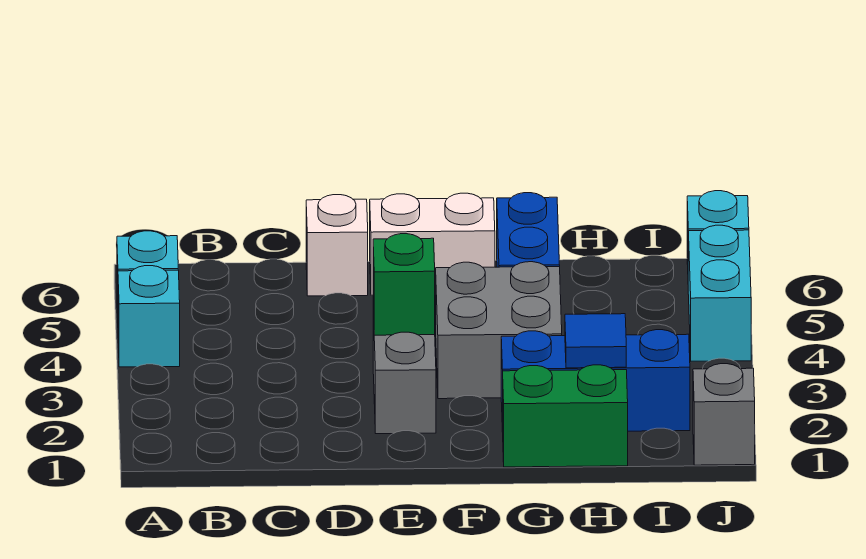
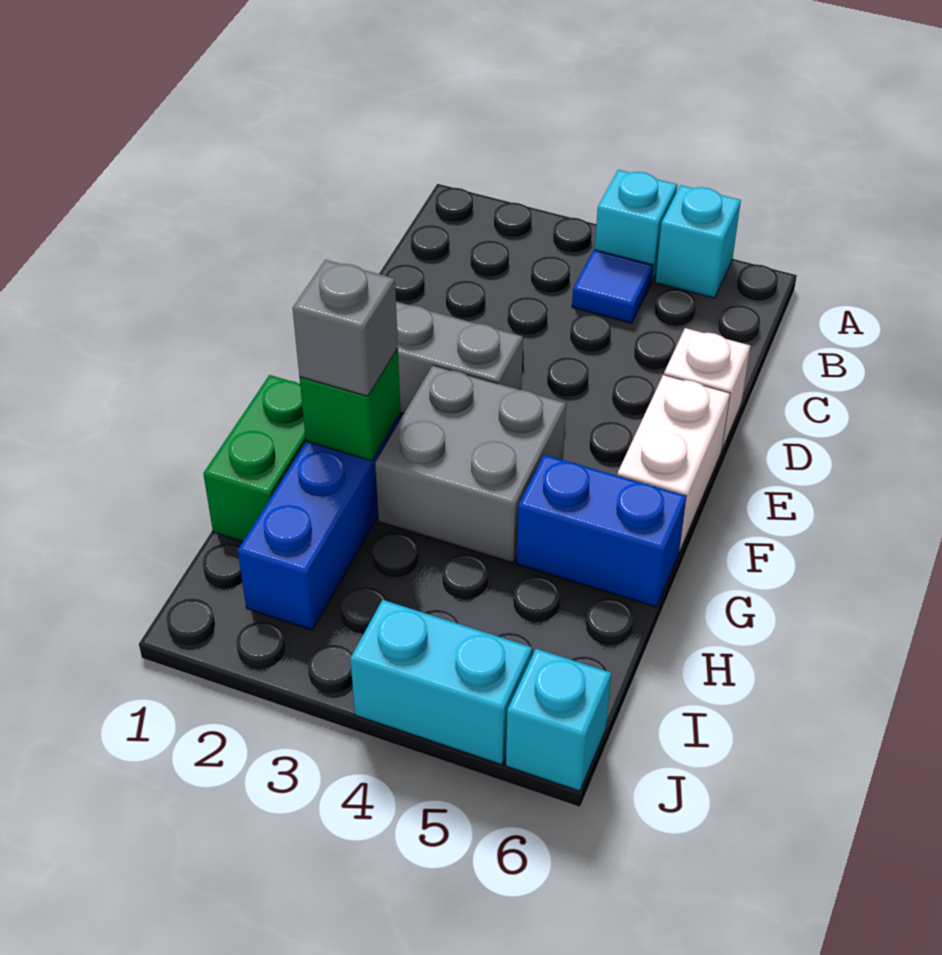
green brick E3 level 2 -> green brick G2 level 2
blue tile H2 level 2 -> blue tile B4 level 1
grey brick J1 level 1 -> grey brick G2 level 3

